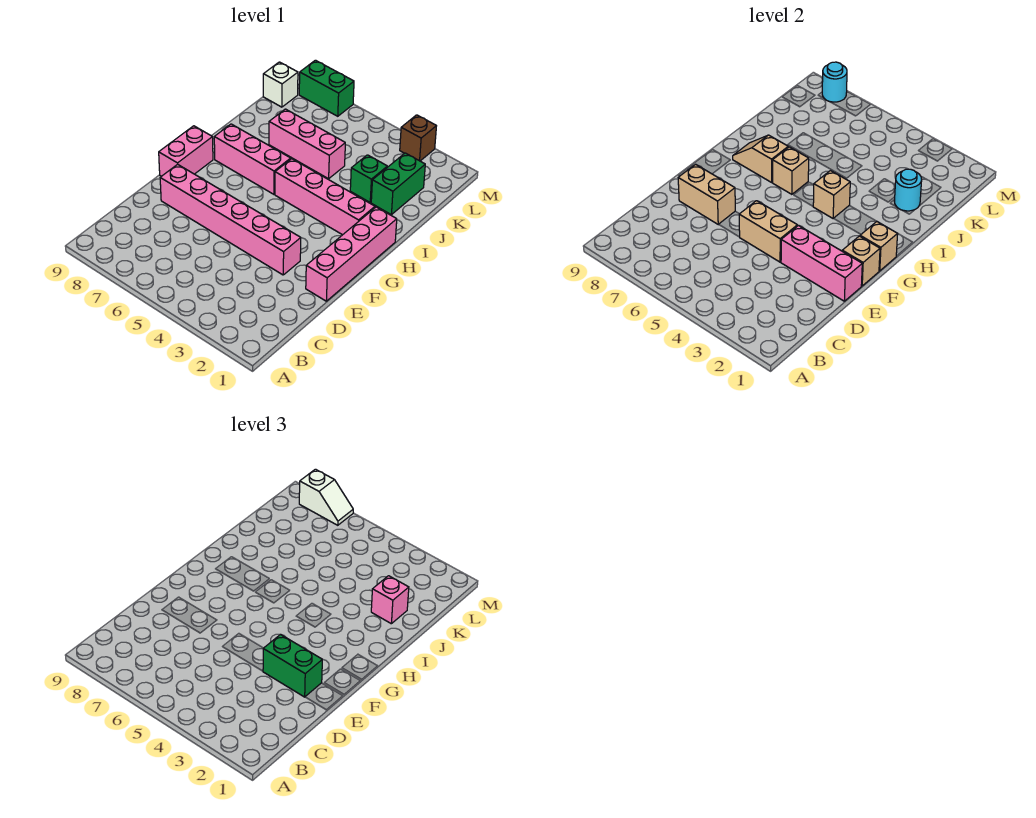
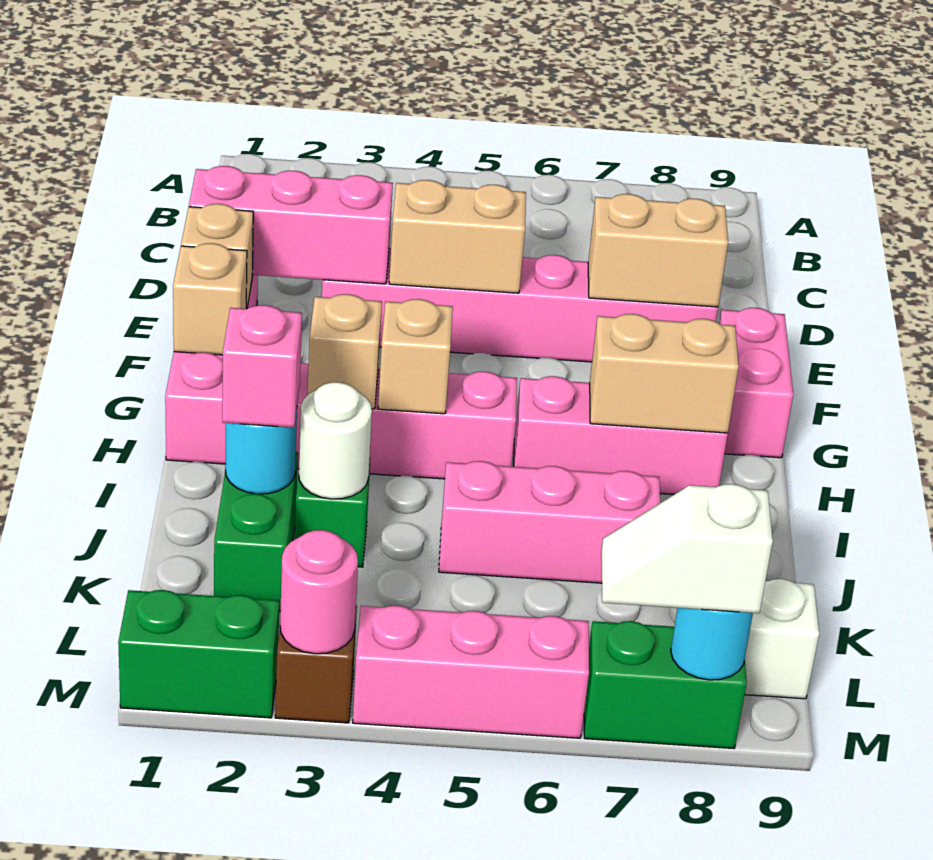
green brick E2:E3 level 3 -> green brick M1:M2 level 1
tan brick H6 level 2 -> tan brick H3 level 2
tan slope H7:H8 level 2 top 7 -> tan brick H7:H8 level 2
none -> white round brick J3 level 2
none -> pink round brick M3 level 2
none -> pink brick M4:M6 level 1

